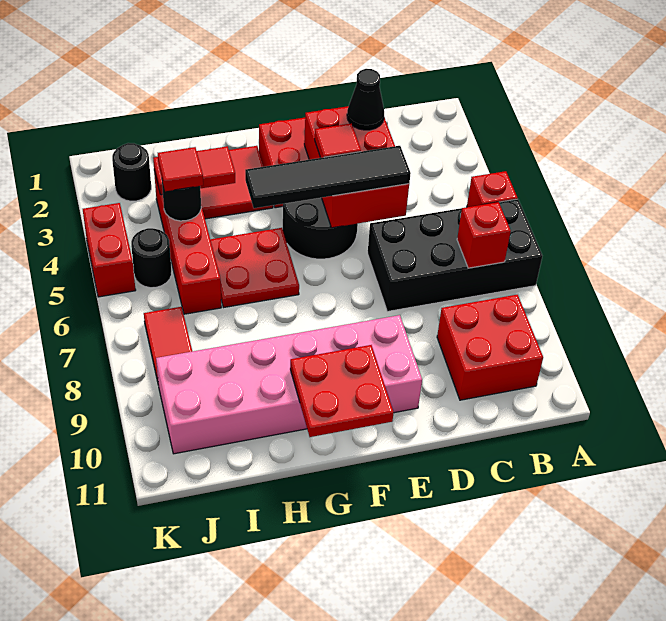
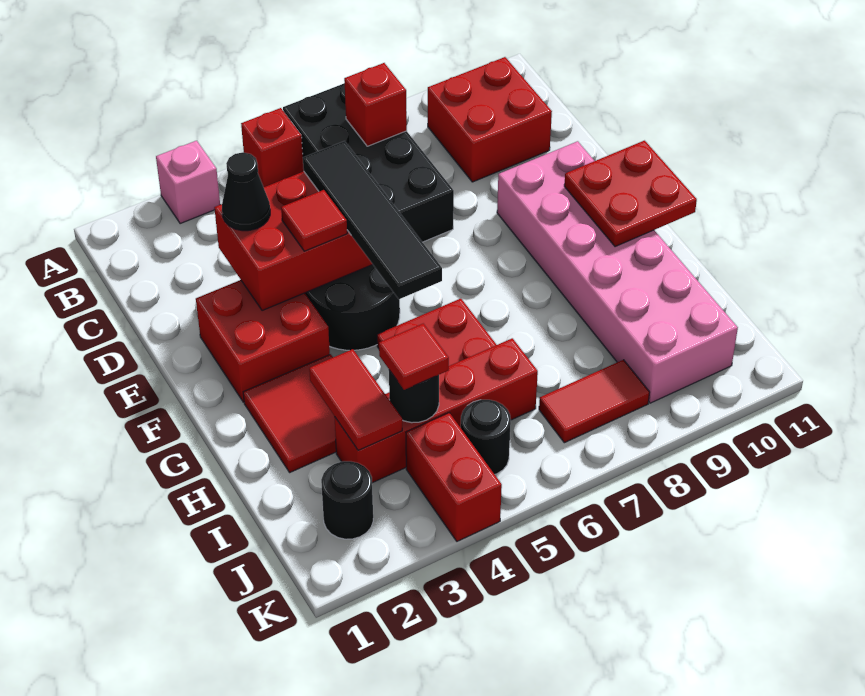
none -> pink brick A3 level 1
red brick K4:K5 level 1 -> red brick J4:K4 level 1

